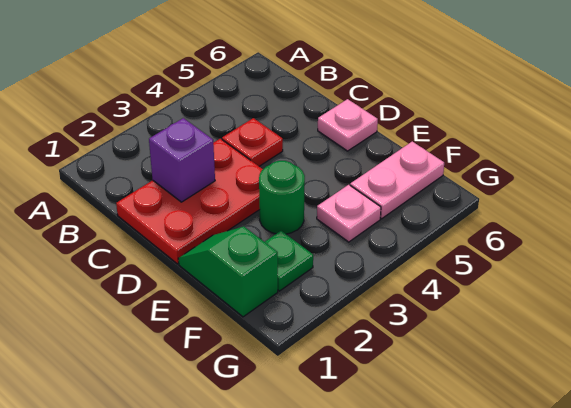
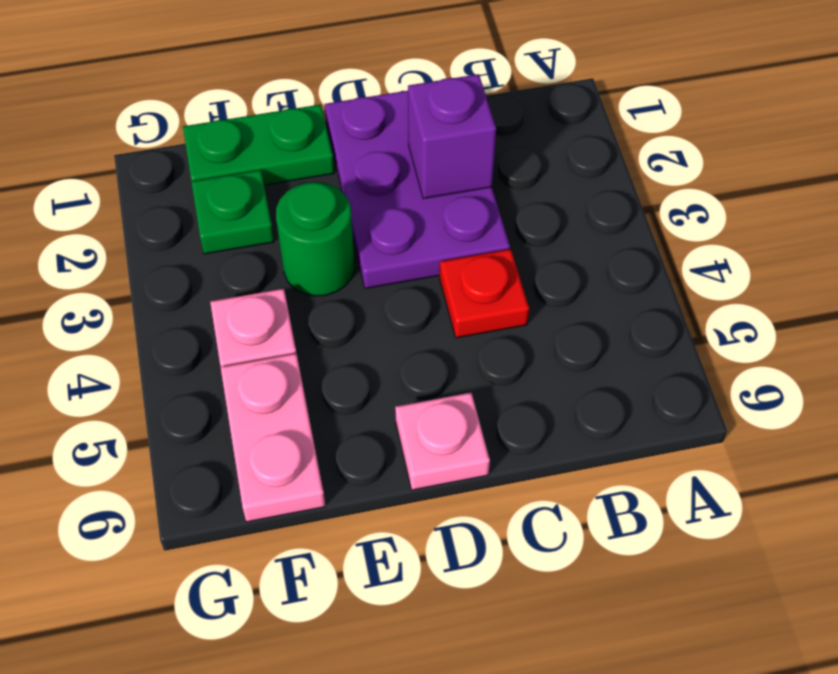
red plate C1:D3 level 1 -> purple plate C1:D3 level 1
green slope E1:F1 level 1 top F -> green plate E1:F1 level 1

